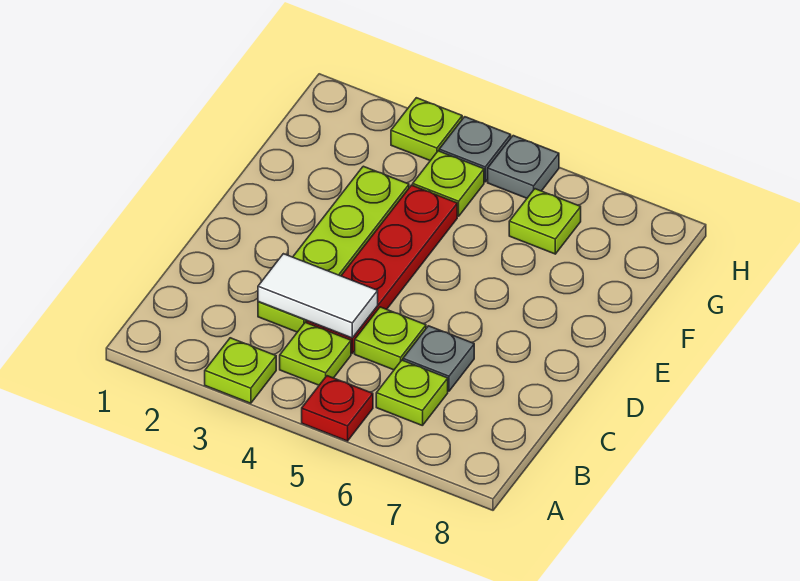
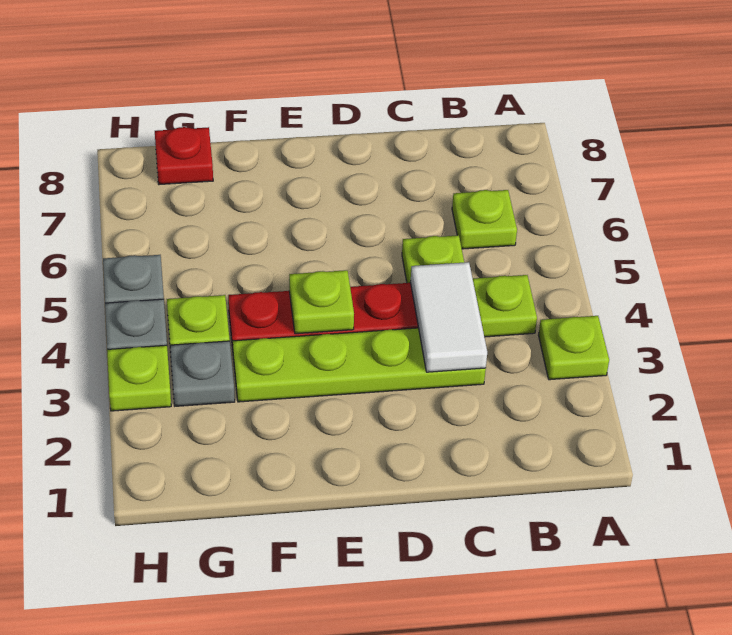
red plate A5 level 1 -> red plate G8 level 1
grey plate C6 level 1 -> grey plate G3 level 1
lime plate G6 level 1 -> lime plate E4 level 2

